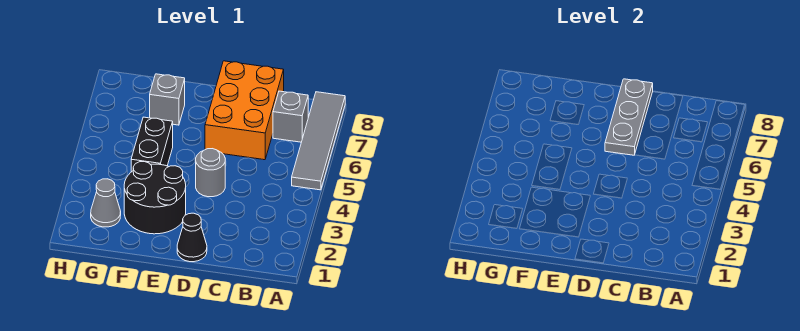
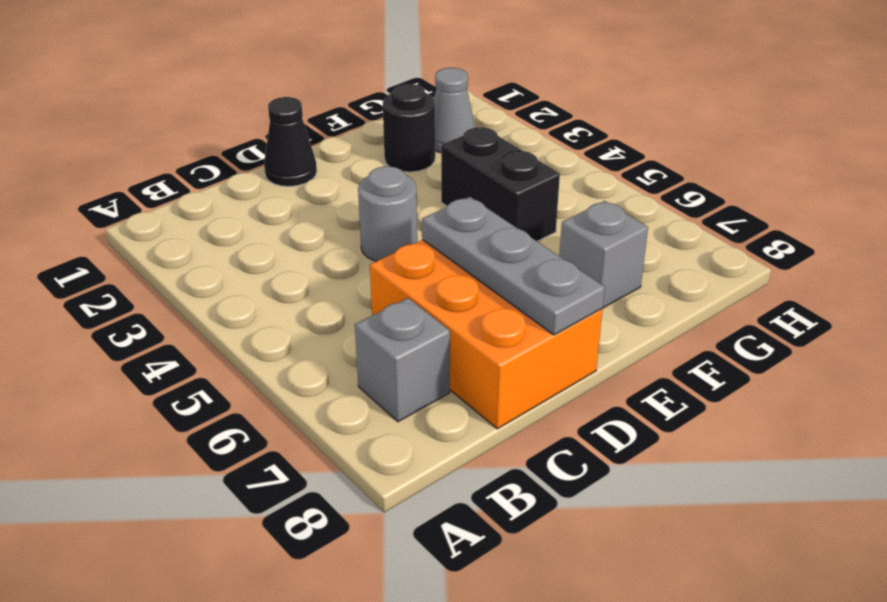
grey tile A5:A8 level 1 -> none
black round brick E2:F3 level 1 -> black round brick F2 level 1

